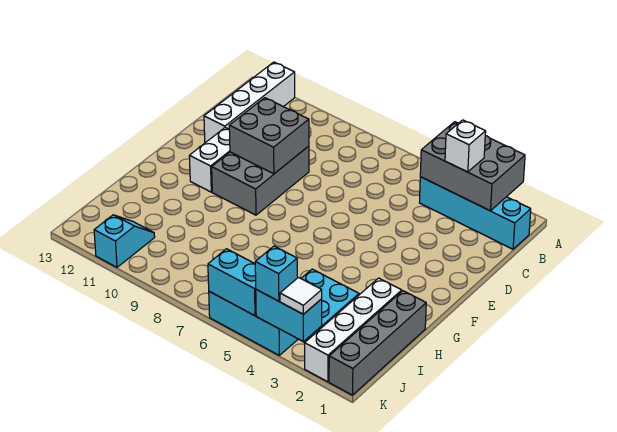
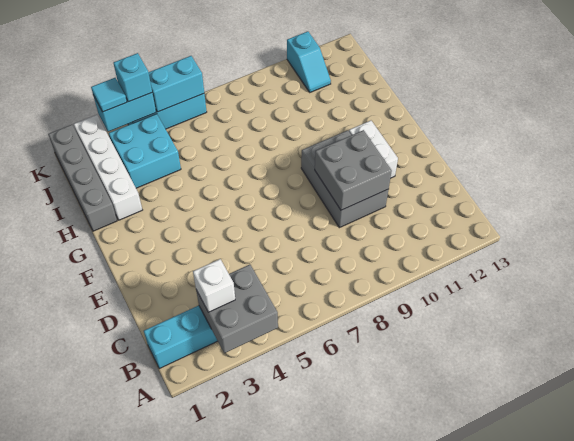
grey brick A2:B4 level 2 -> grey brick A3:B4 level 2
white brick A12:D12 level 1 -> none
white tile K3 level 3 -> cyan tile K3 level 3

